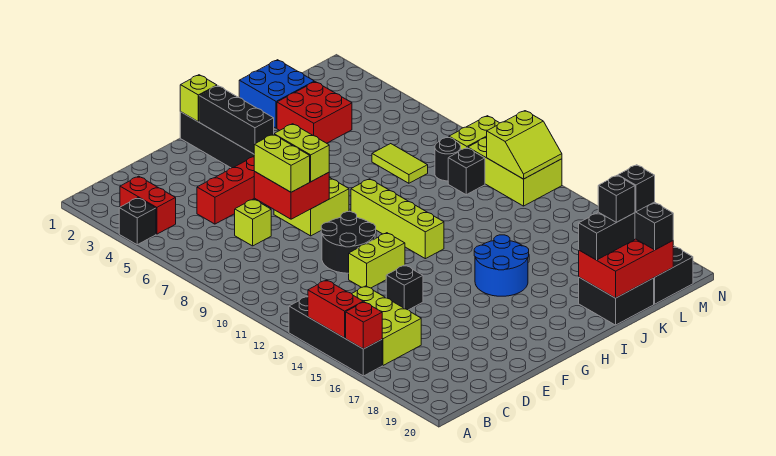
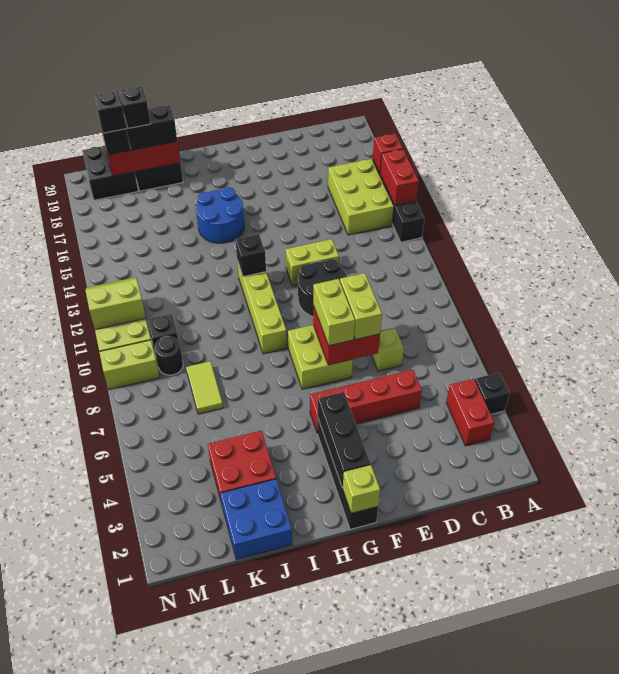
black brick E14 level 1 -> black brick H12 level 2

